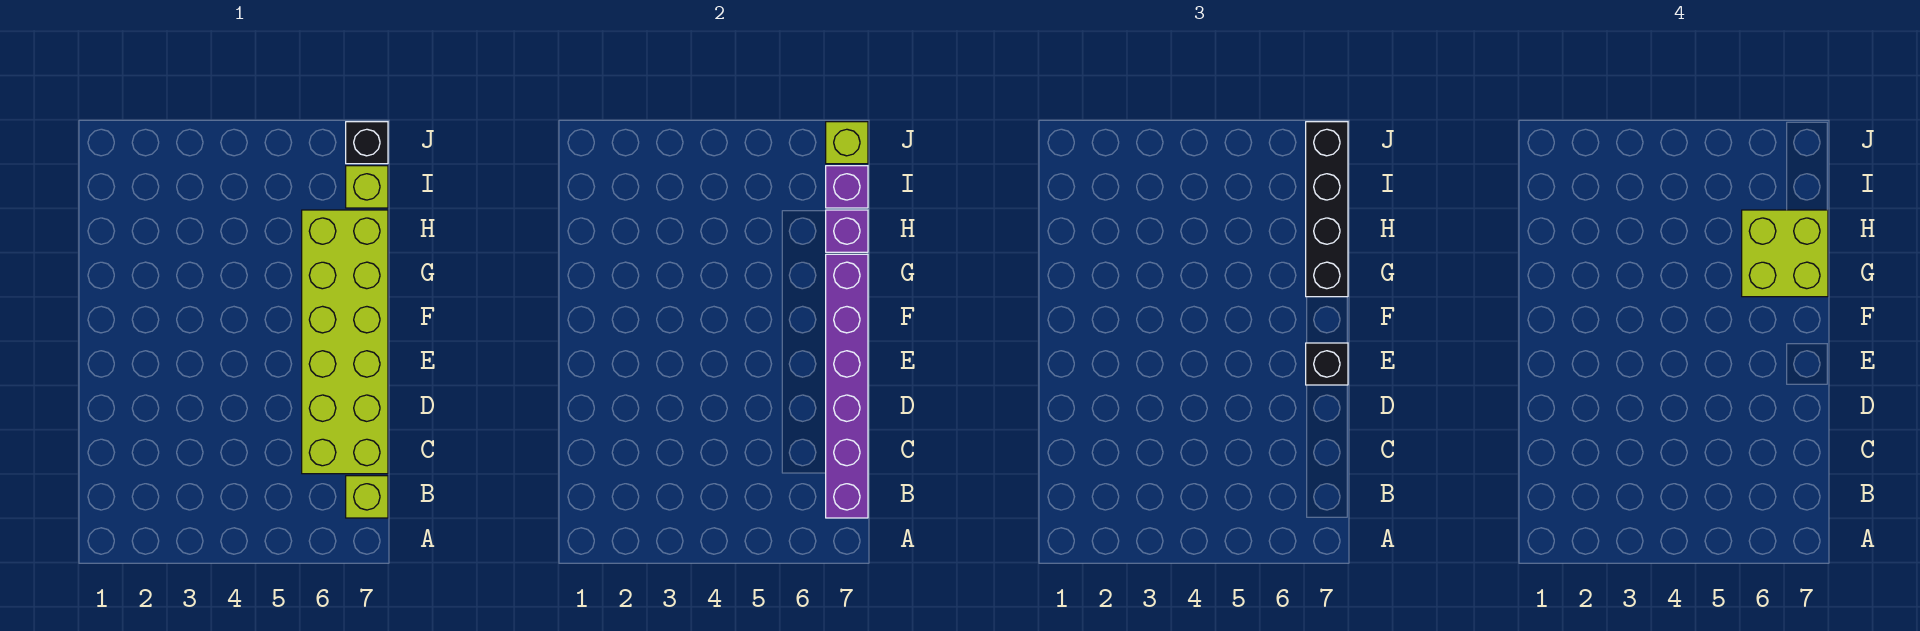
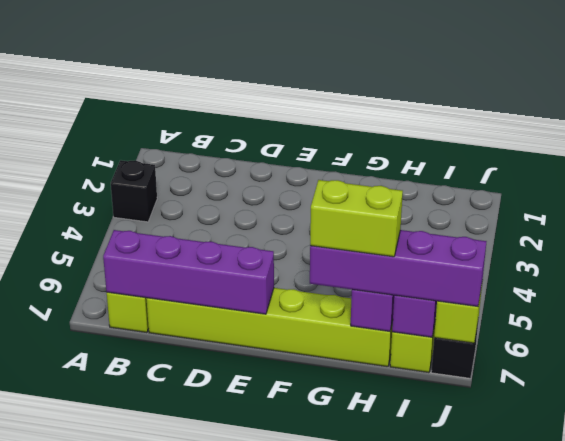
purple brick B7:G7 level 2 -> purple brick B7:E7 level 2
lime brick C6:H7 level 1 -> lime brick C7:H7 level 1
black brick E7 level 3 -> black brick A3 level 1
lime brick G6:H7 level 4 -> lime brick G7:H7 level 4
black brick G7:J7 level 3 -> purple brick G7:J7 level 3

